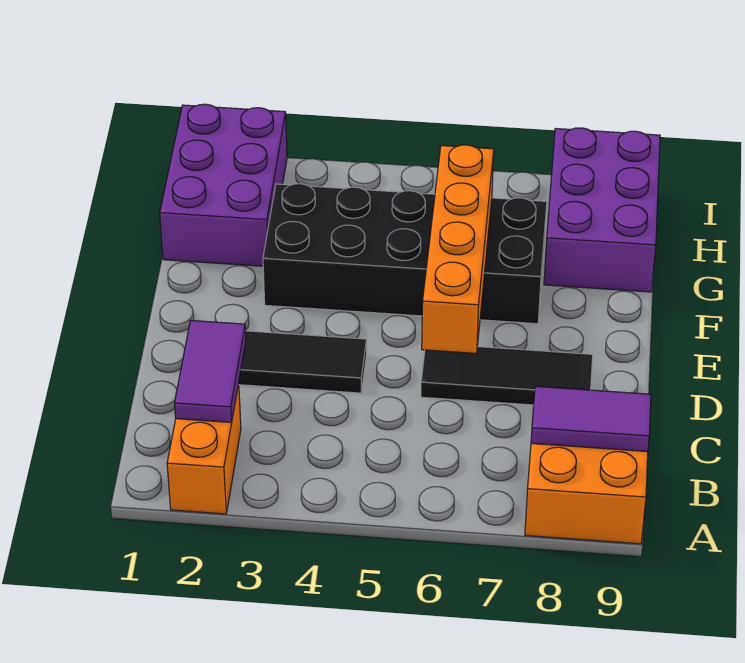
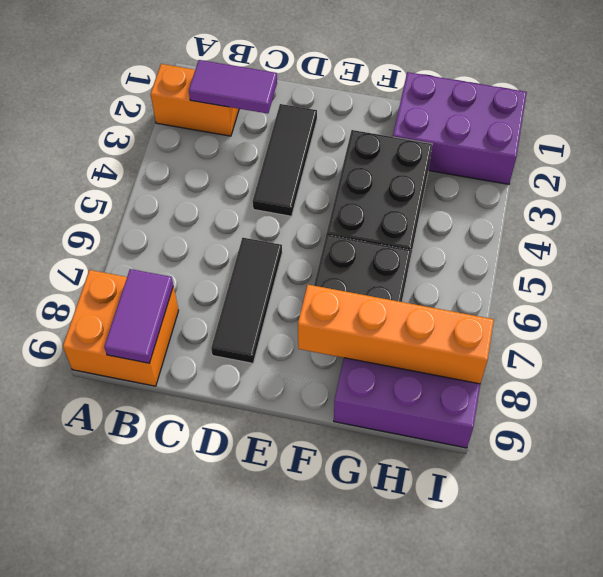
orange brick D6:G6 level 2 -> orange brick F8:I8 level 2

